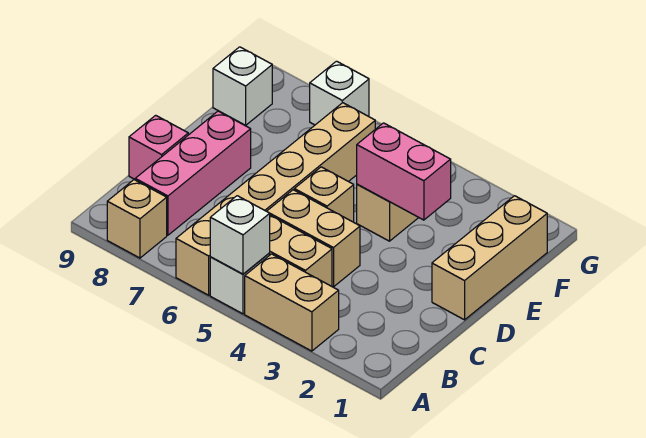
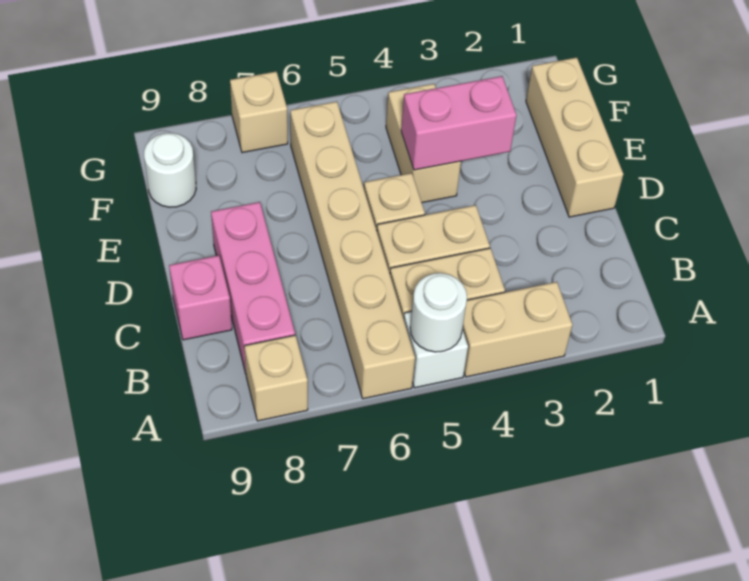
white brick A5 level 2 -> white round brick A5 level 2
white brick F9 level 1 -> white round brick F9 level 1
white brick G7 level 1 -> tan brick G7 level 1

